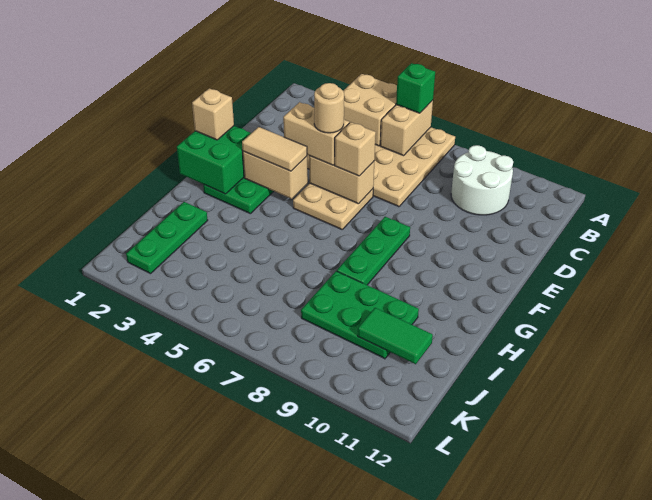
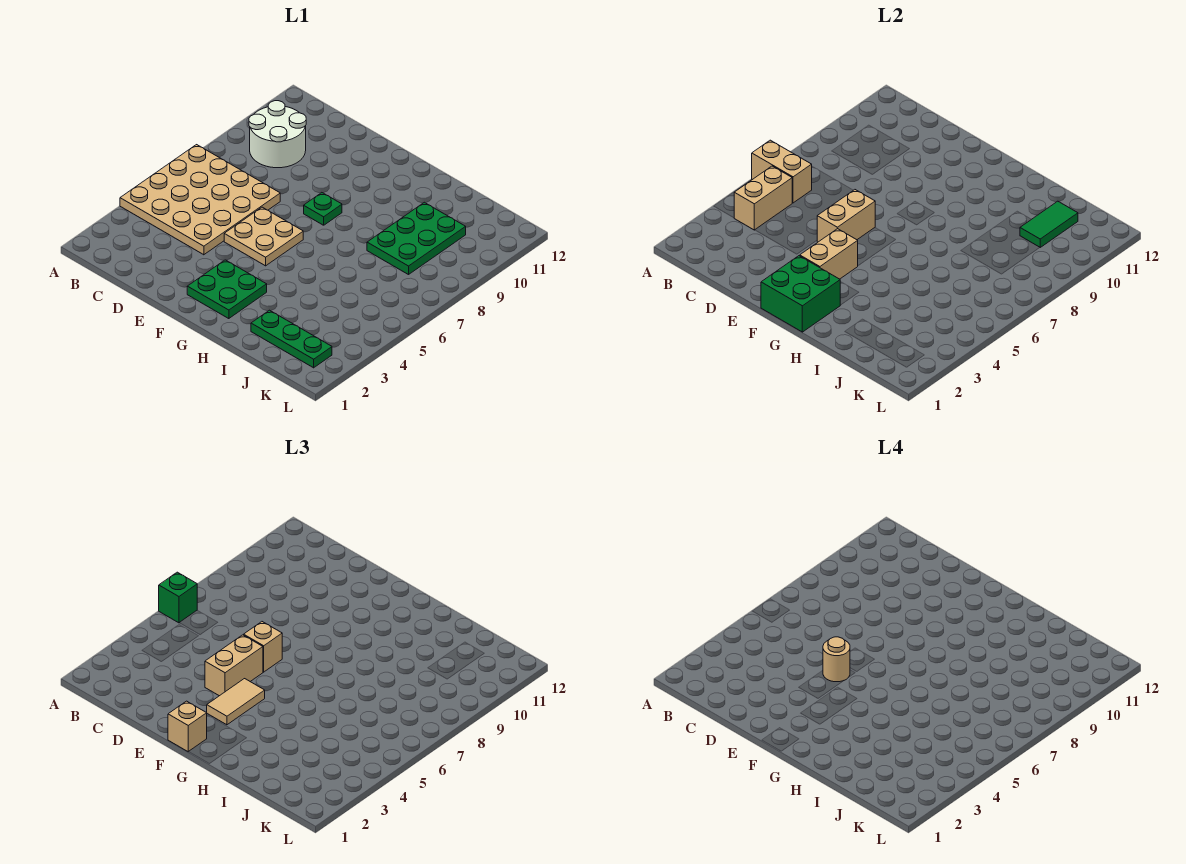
tan brick A4:B5 level 2 -> tan brick B4:B5 level 2
green plate F8:H8 level 1 -> green plate F8 level 1

